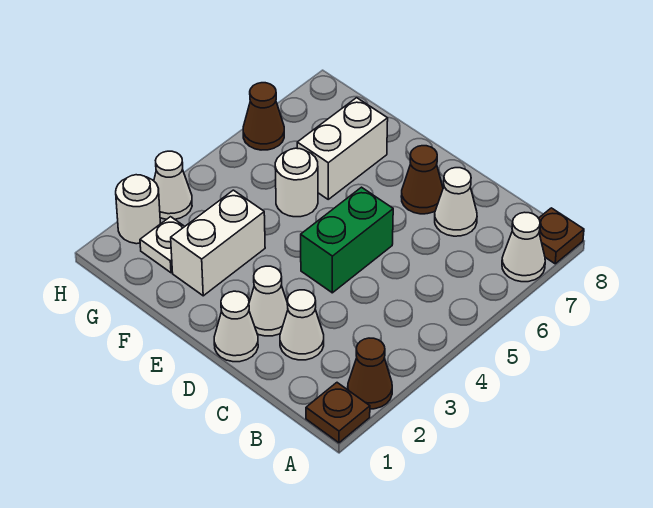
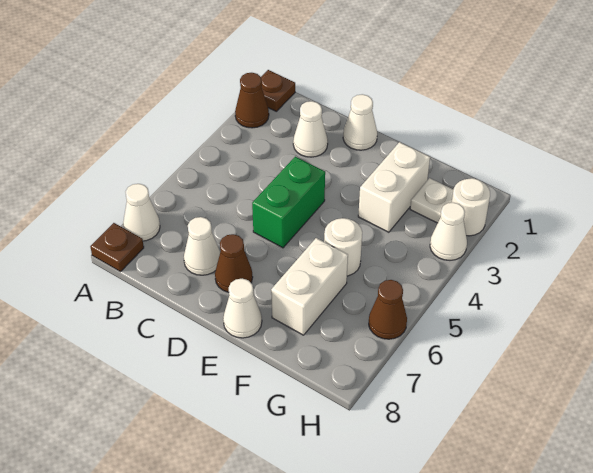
white cone D2 level 1 -> white cone E8 level 1

